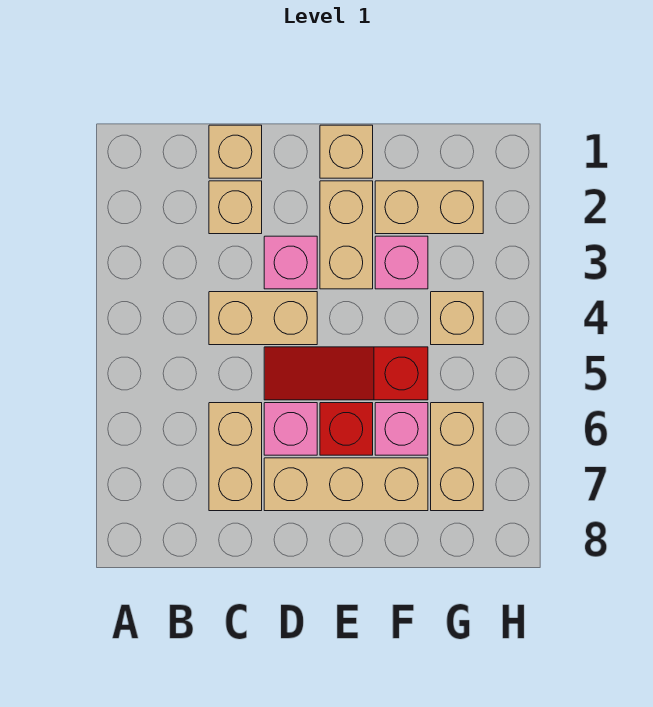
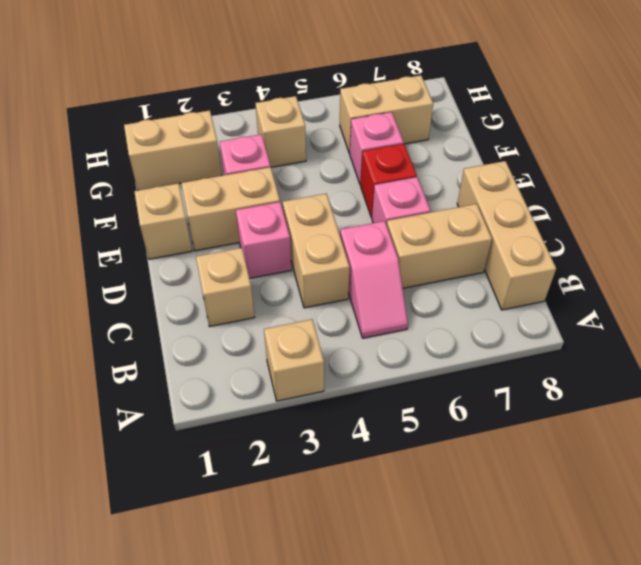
none -> pink slope B5:C5 level 1 top C
tan brick C1 level 1 -> tan brick A3 level 1
red slope D5:F5 level 1 top F -> none
tan brick D7:F7 level 1 -> tan brick B8:D8 level 1
tan brick F2:G2 level 1 -> tan brick G1:G2 level 1

